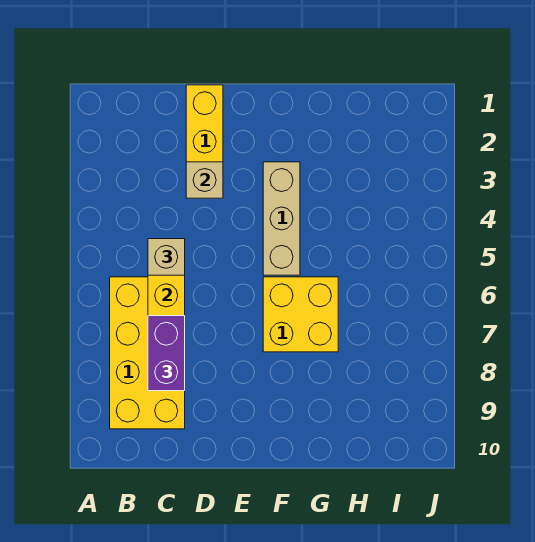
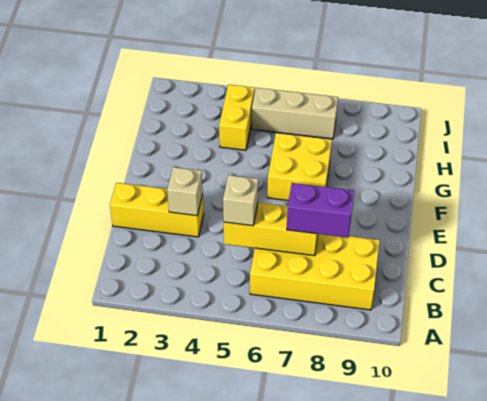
tan brick F3:F5 level 1 -> tan brick I5:I7 level 1
none -> yellow brick H4:I4 level 1

